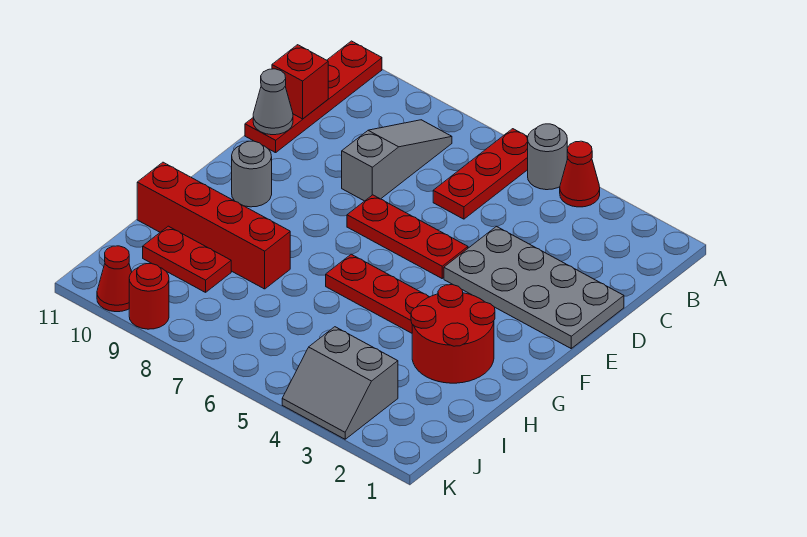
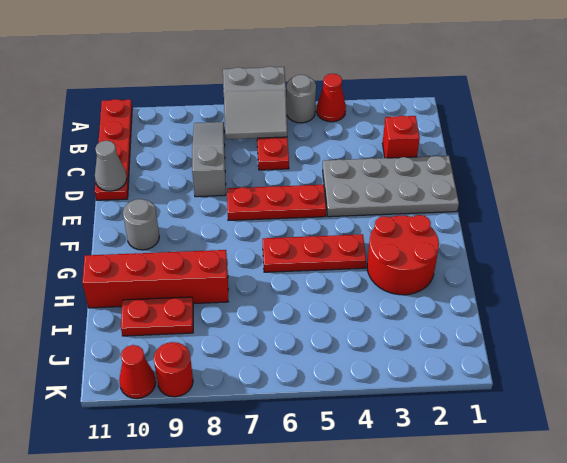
red brick C11 level 2 -> red brick C2 level 1
grey slope J3:K4 level 1 top J -> grey slope A6:B7 level 2 top A

